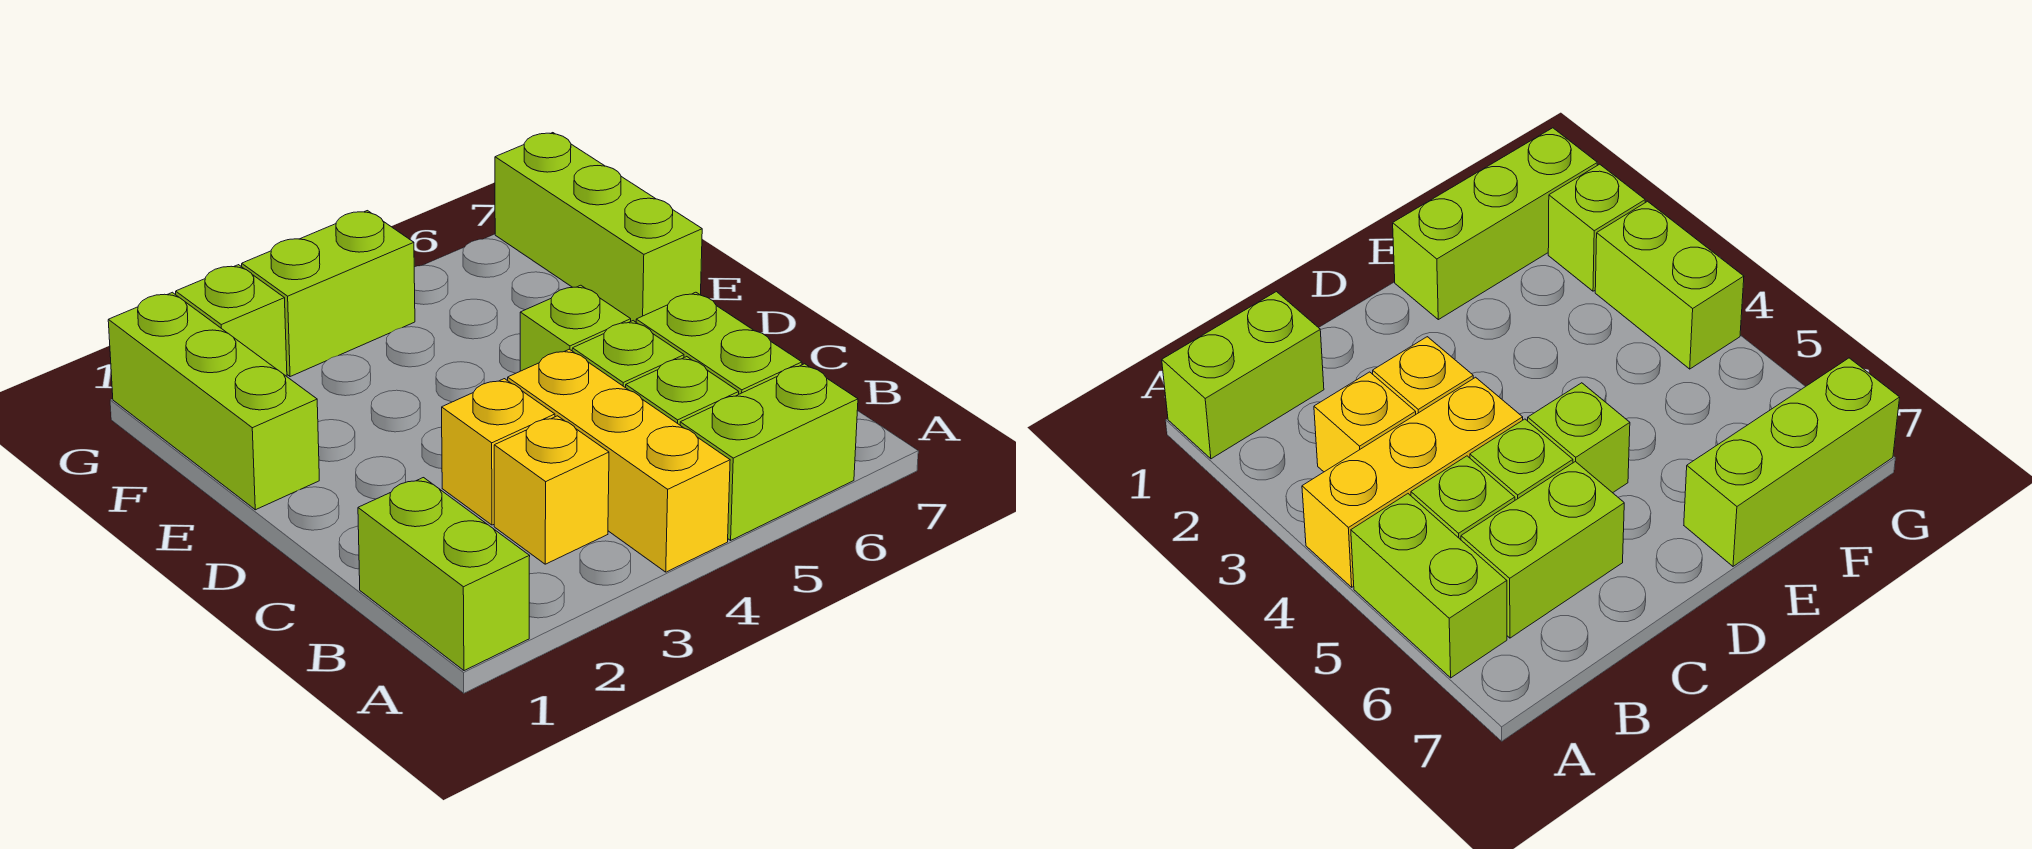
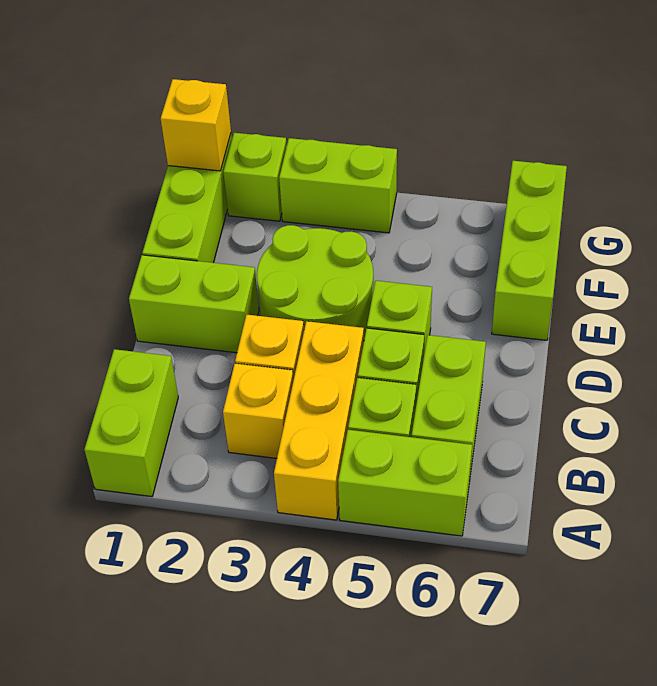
none -> lime brick D1:D2 level 1
none -> lime round brick D3:E4 level 1
none -> yellow brick G1 level 2

